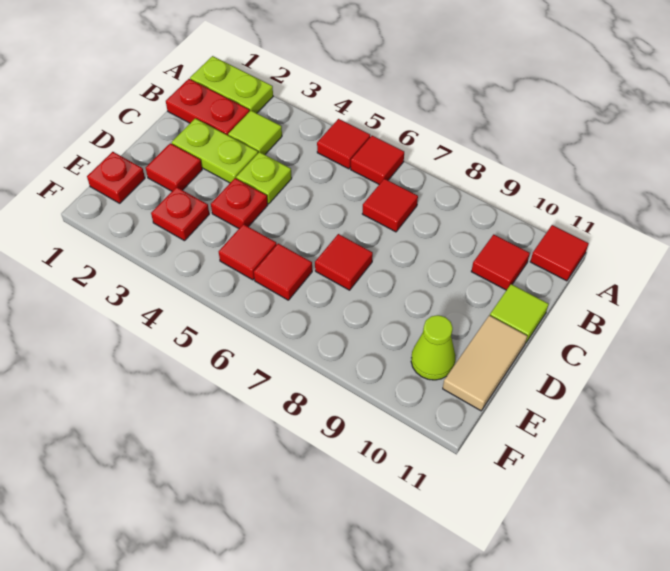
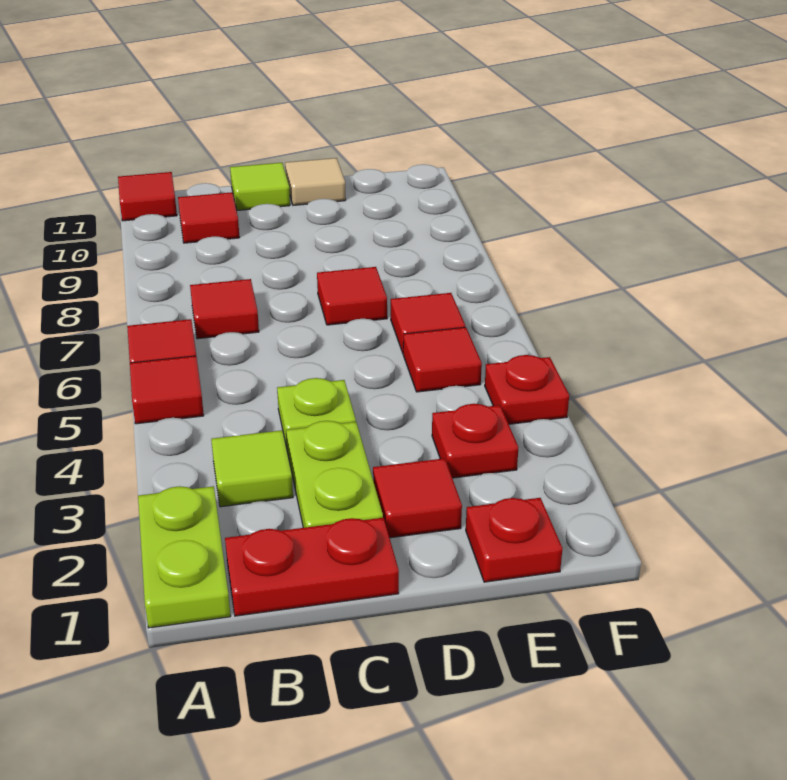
red plate B1:B2 level 1 -> red plate B1:C1 level 1
red plate D4 level 1 -> red plate F4 level 1
tan tile D11:E11 level 1 -> tan tile D11 level 1
lime cone E10 level 1 -> none

